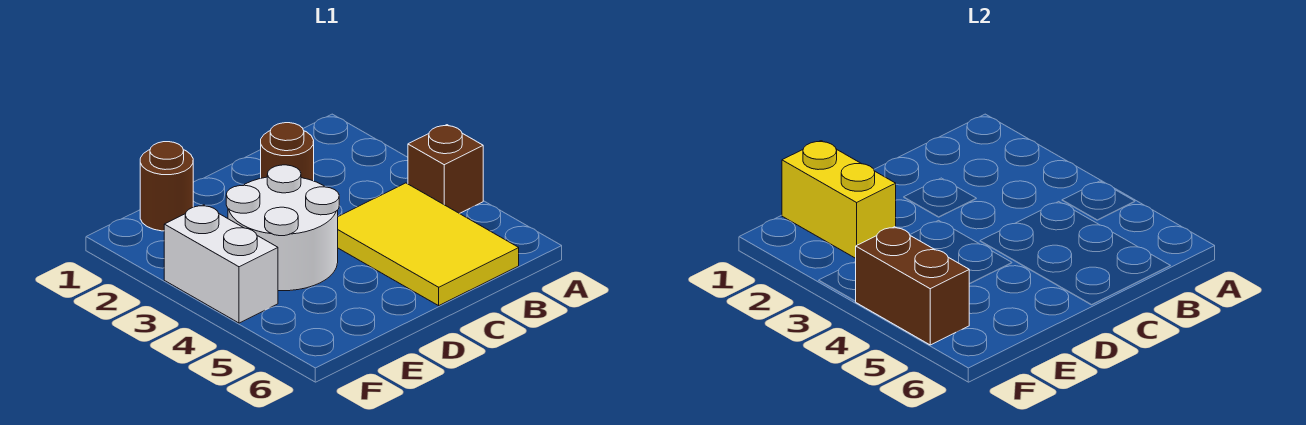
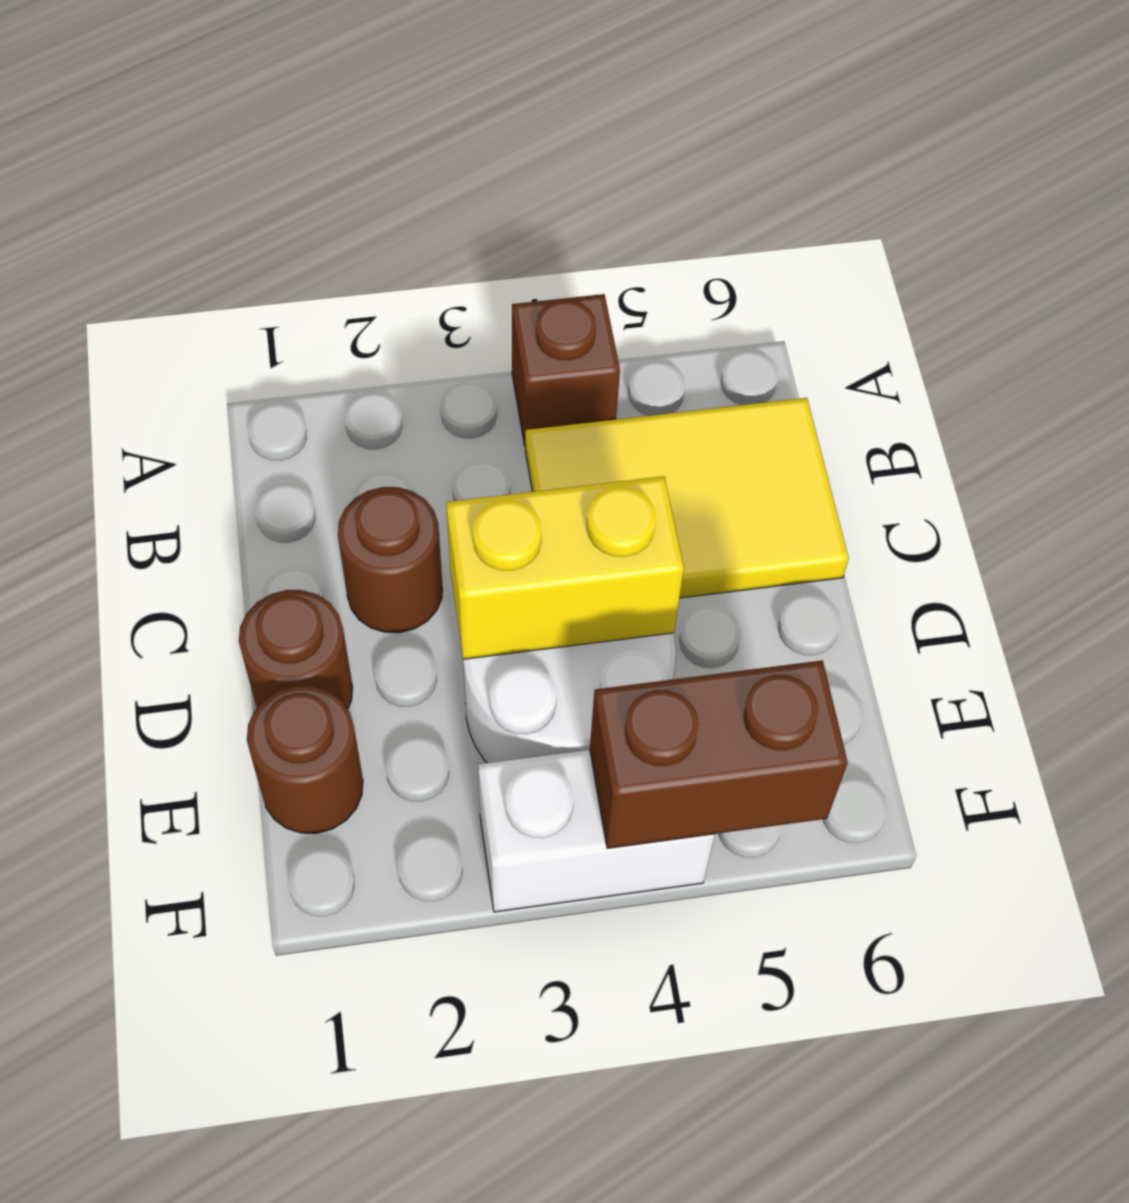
none -> brown round brick D1 level 1
yellow brick E1:E2 level 2 -> yellow brick D3:D4 level 2

